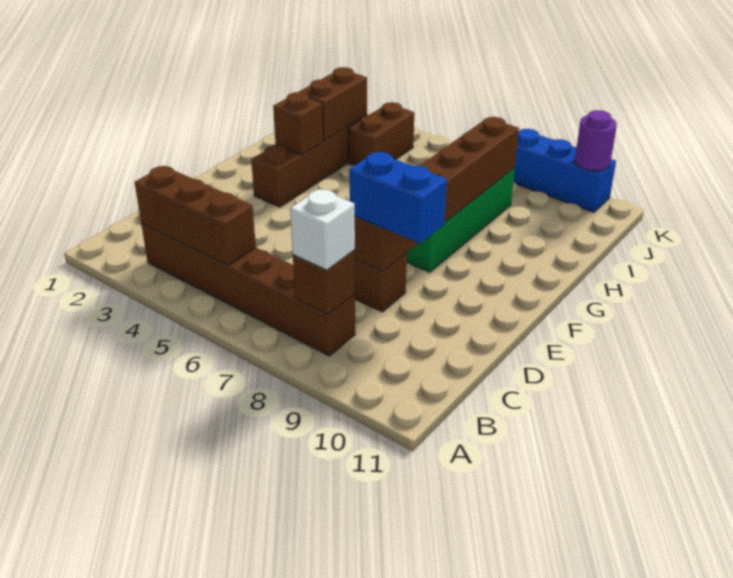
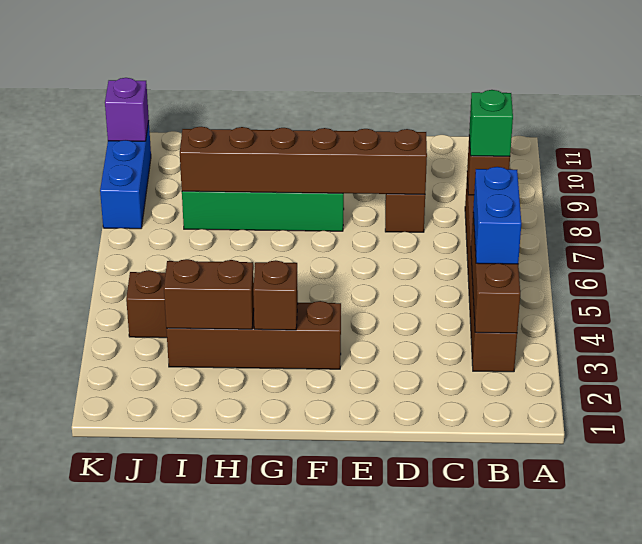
white brick B8 level 3 -> green brick B8 level 3
blue brick D8:D9 level 3 -> blue brick B4:B5 level 3
purple round brick K10 level 2 -> purple brick K10 level 2

